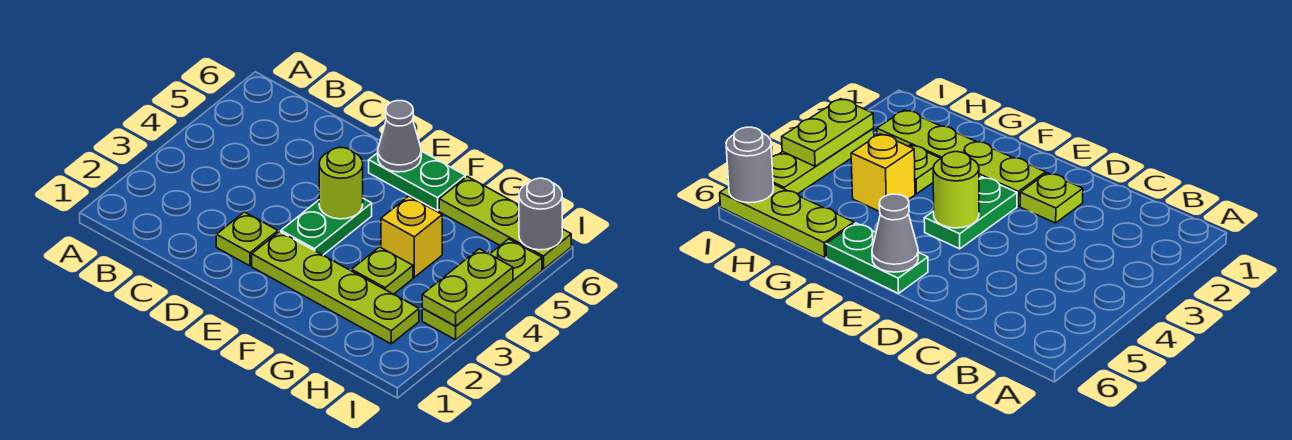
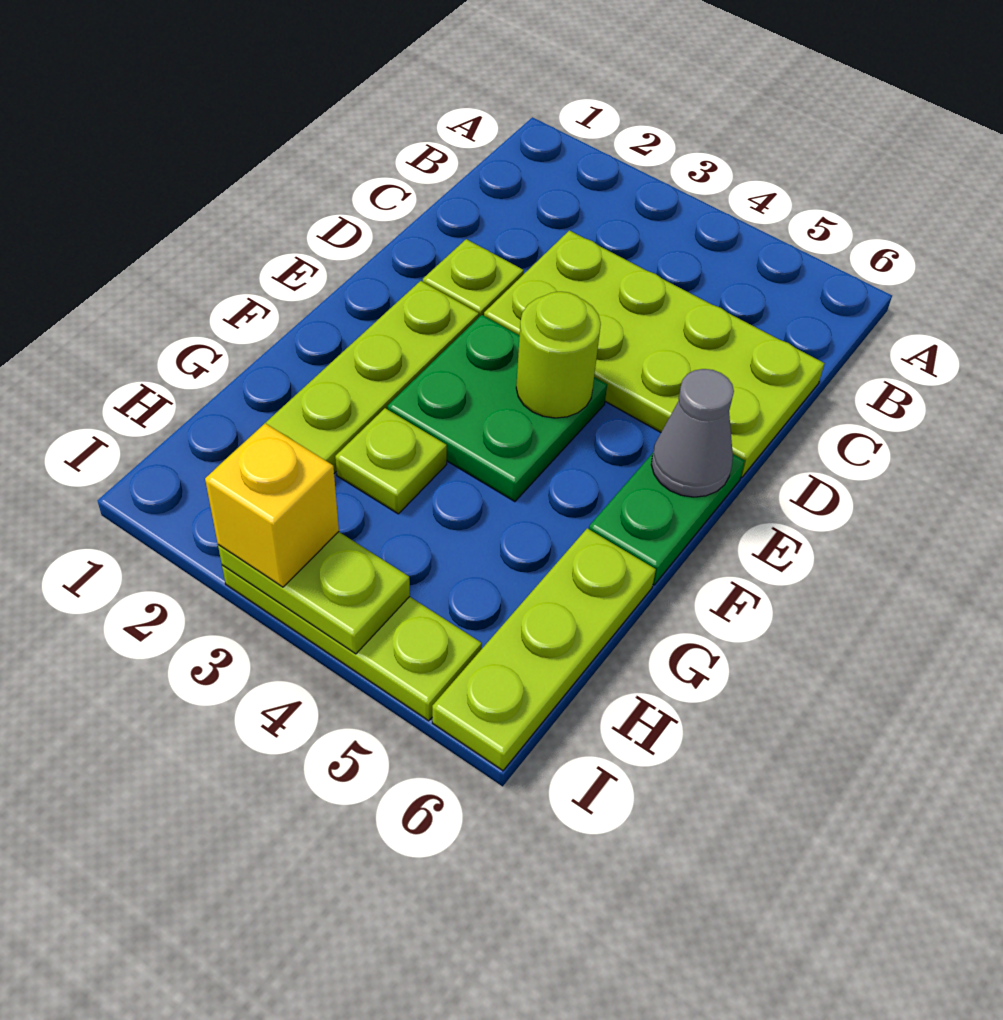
none -> lime plate C3:D6 level 1
green plate E3:E4 level 1 -> green plate E3:F4 level 1
yellow brick G4 level 1 -> yellow brick I3 level 3
grey round brick I6 level 2 -> none

